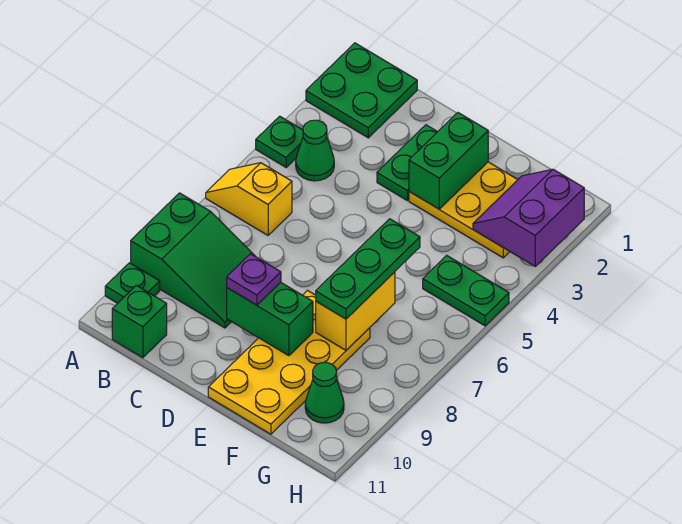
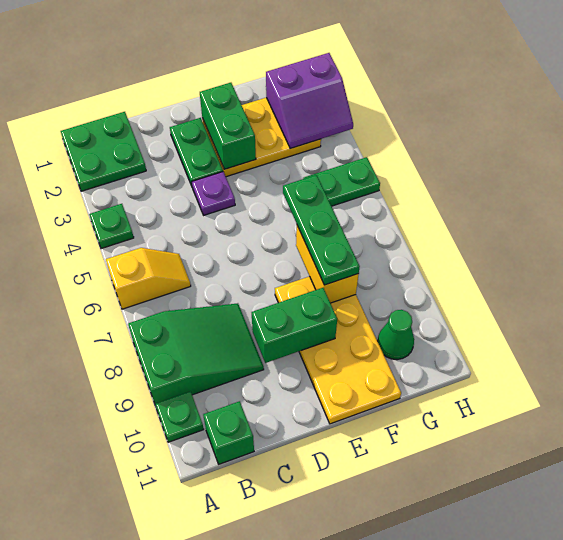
yellow slope A6:B6 level 1 top B -> yellow slope A6:B6 level 1 top A
green cone B4 level 1 -> none
purple plate D9 level 3 -> purple plate D4 level 1
purple slope G2:H3 level 2 top H -> purple slope G2:H3 level 2 top 2

